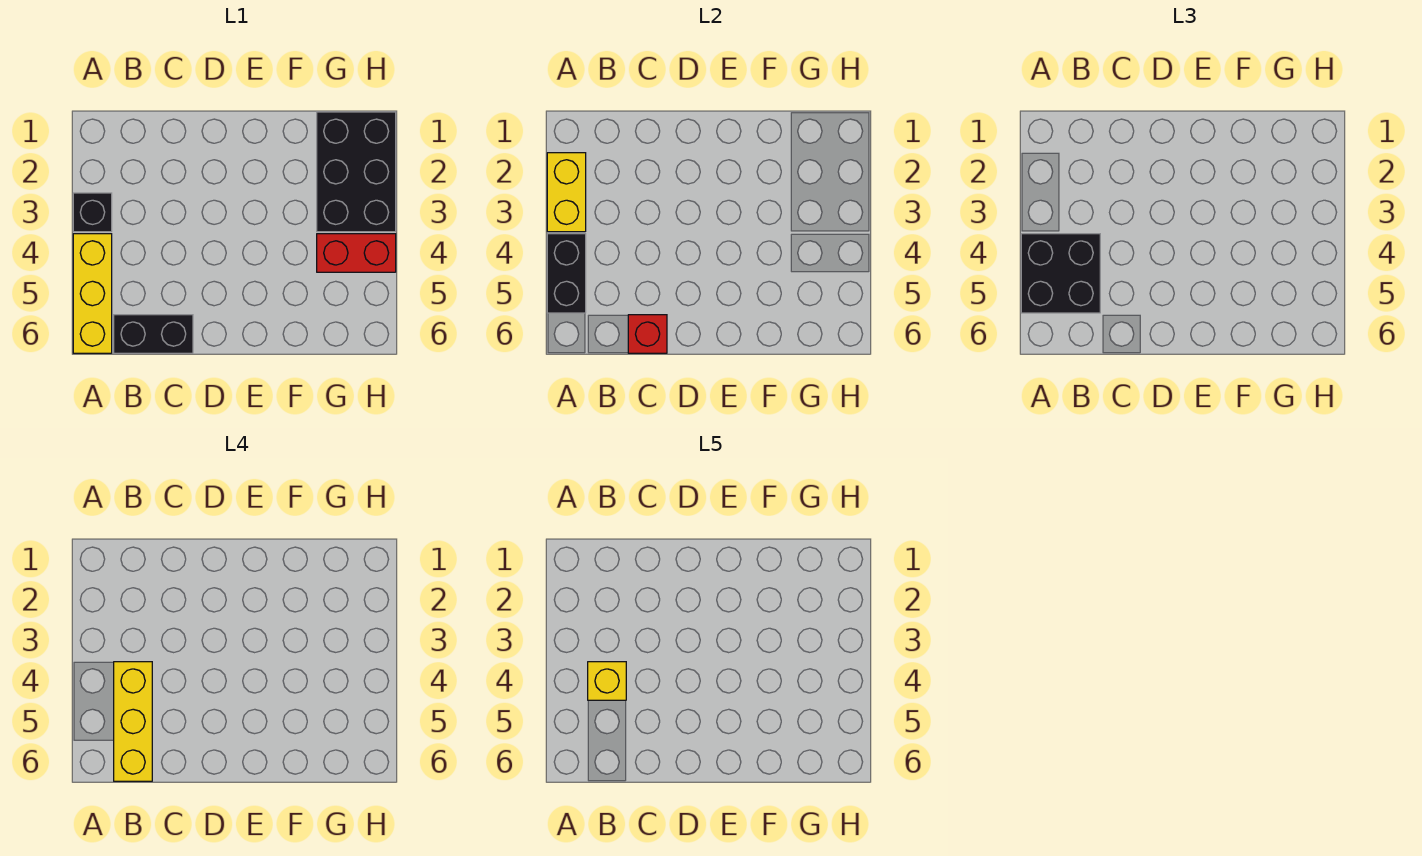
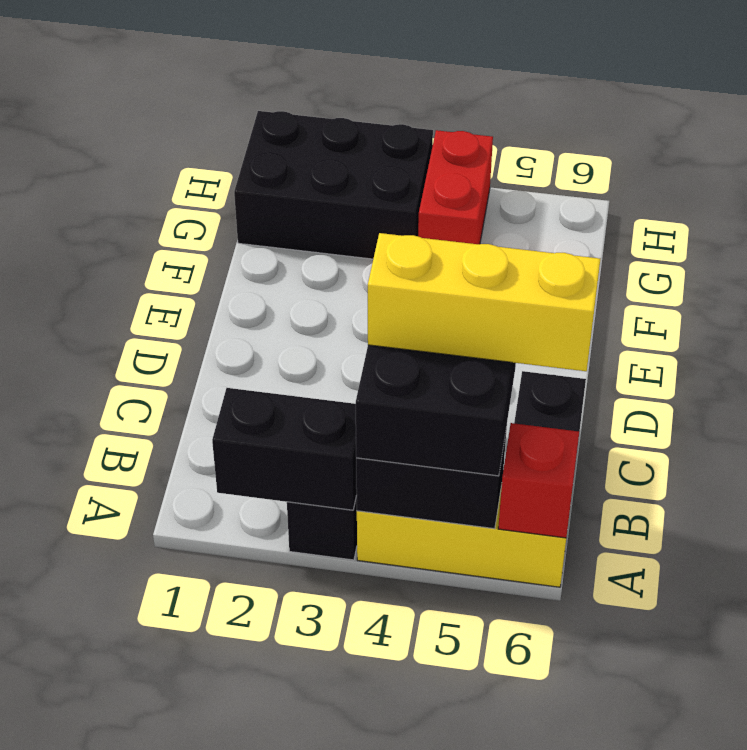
yellow brick A2:A3 level 2 -> black brick A2:A3 level 2
yellow brick B4 level 5 -> none
red brick C6 level 2 -> red brick A6 level 2

